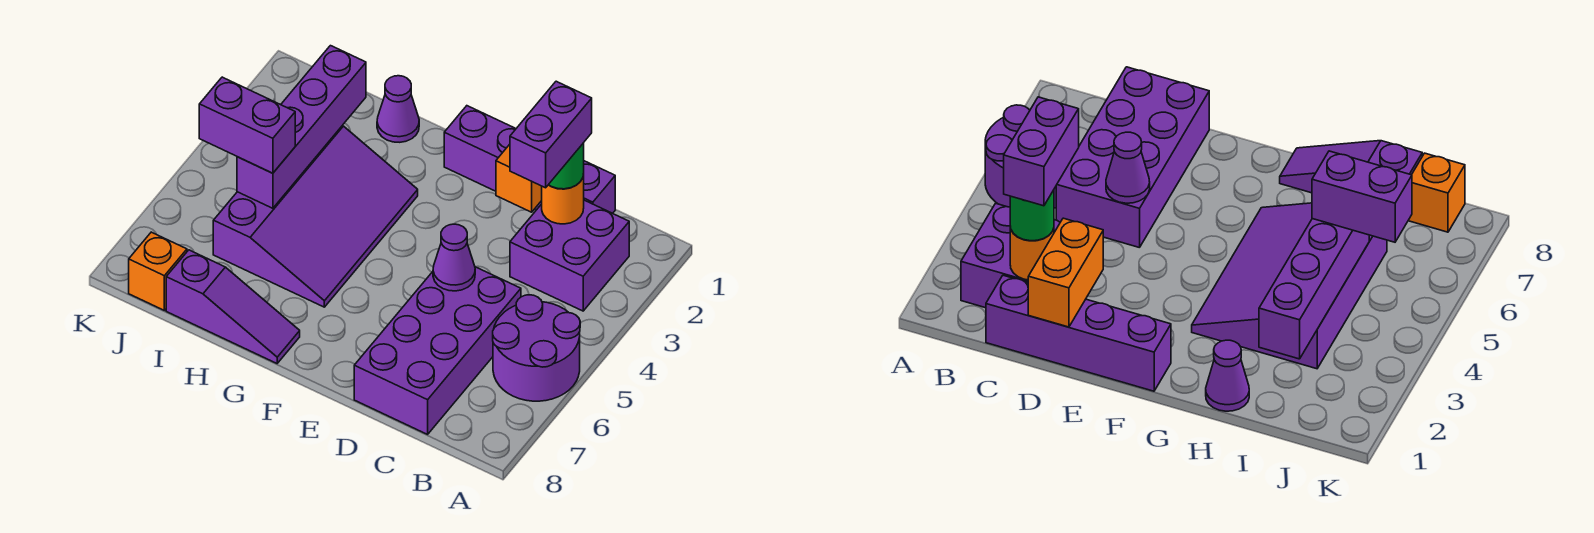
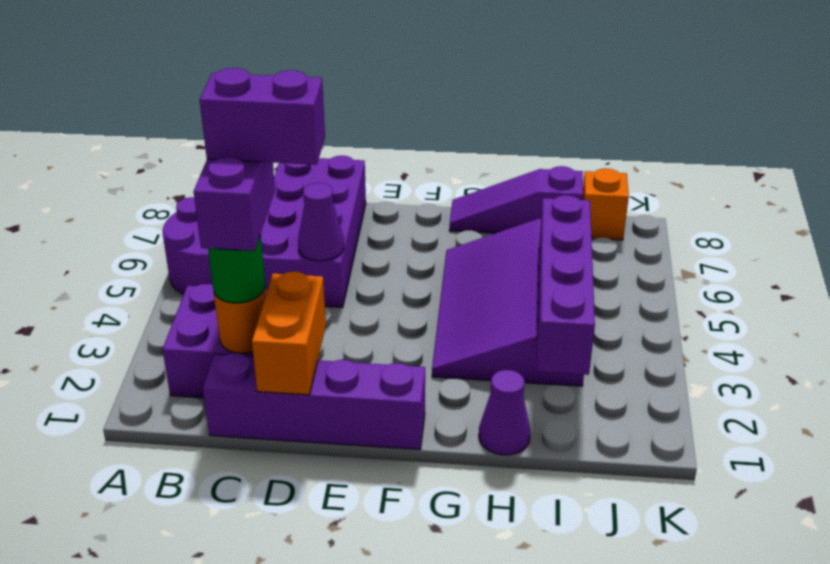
purple brick I5:J5 level 3 -> purple brick C3:D3 level 5

